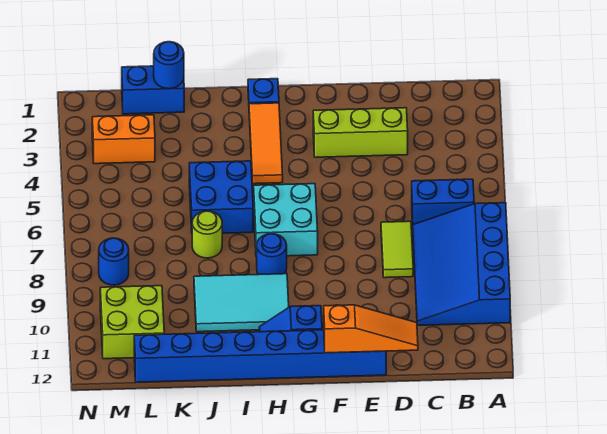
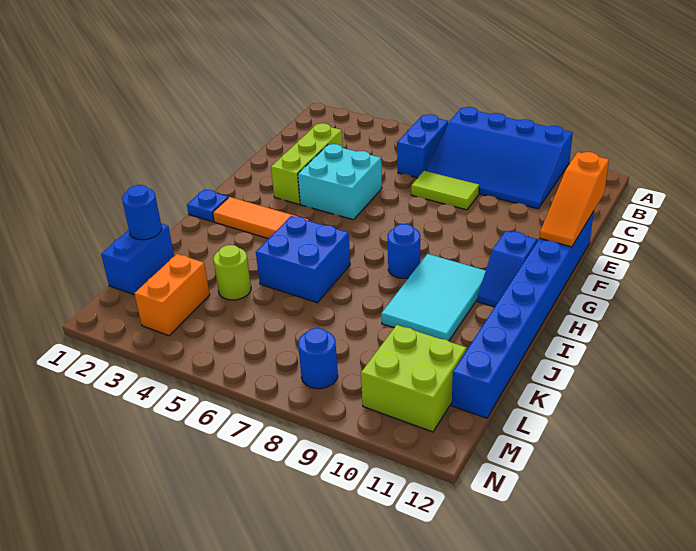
orange slope D12:F12 level 2 top F -> orange slope D12:F12 level 2 top D
cyan brick G6:H7 level 1 -> cyan brick E4:F5 level 1
lime round brick J7 level 1 -> lime round brick K4 level 1

